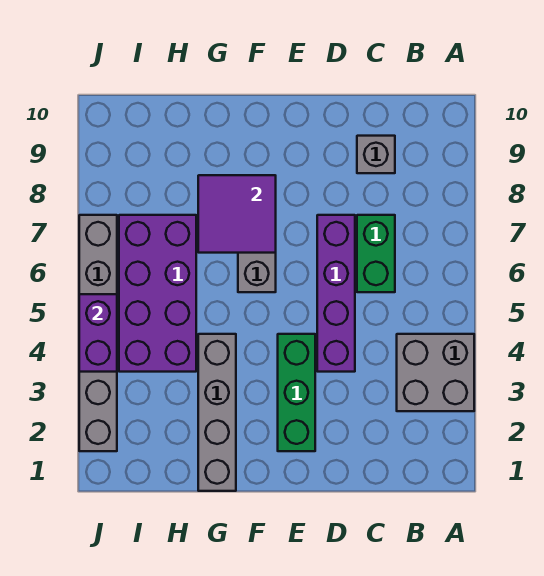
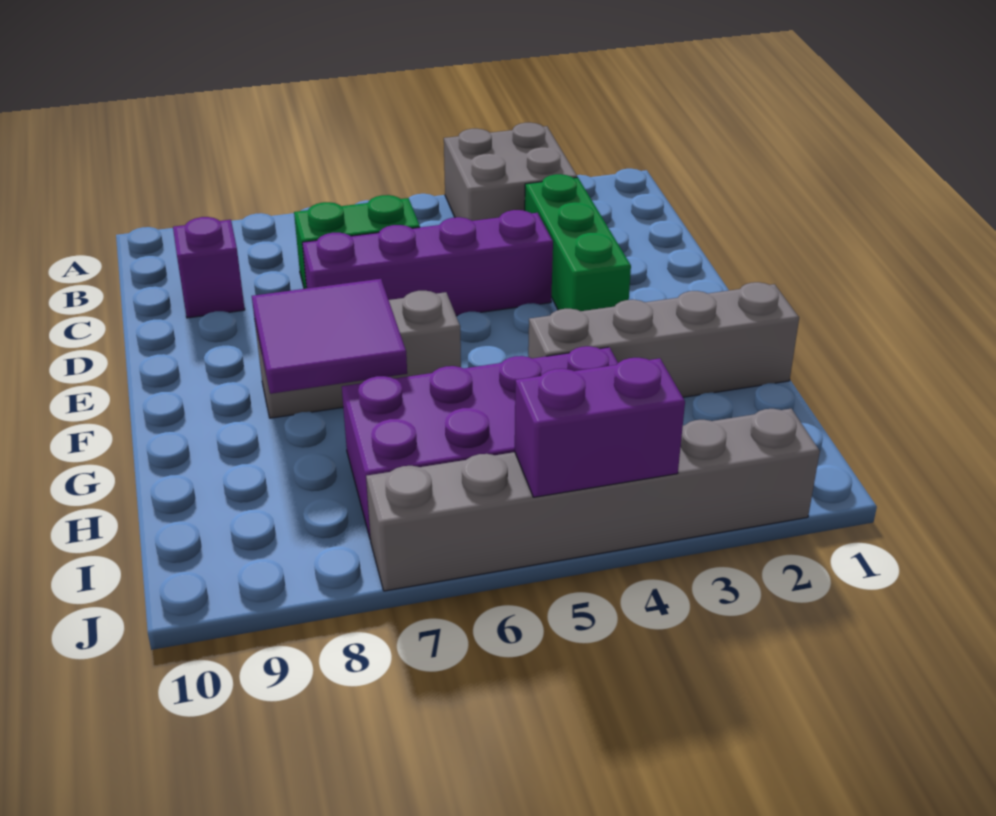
grey brick C9 level 1 -> purple brick C9 level 1
green brick E2:E4 level 1 -> green brick C3:E3 level 1

